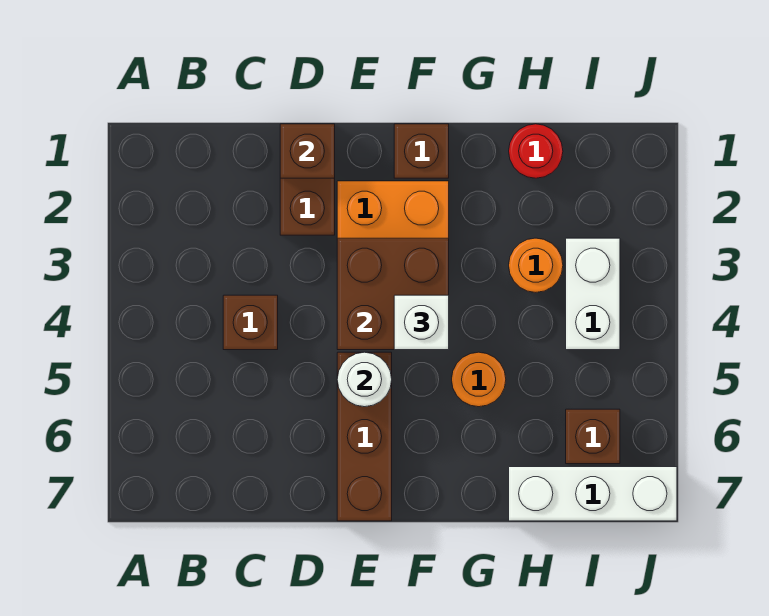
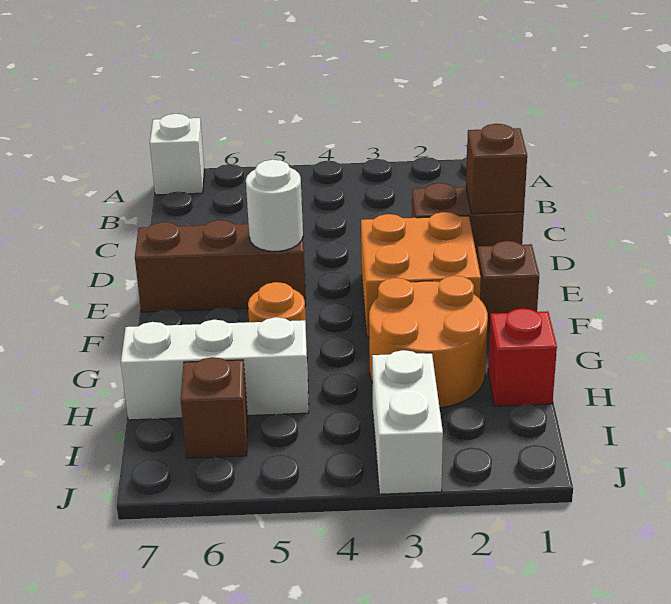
brown brick C4 level 1 -> none
brown brick E3:F4 level 2 -> none
white brick F4 level 3 -> white brick A7 level 1
red round brick H1 level 1 -> red brick H1 level 1
orange round brick H3 level 1 -> orange round brick G2:H3 level 1
white brick H7:J7 level 1 -> white brick H5:H7 level 1
white brick I3:I4 level 1 -> white brick I3:J3 level 1

